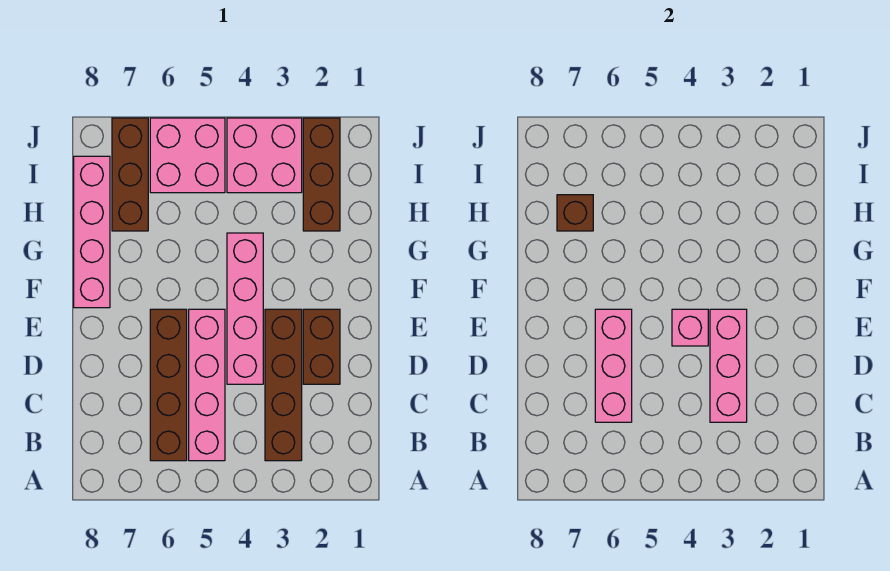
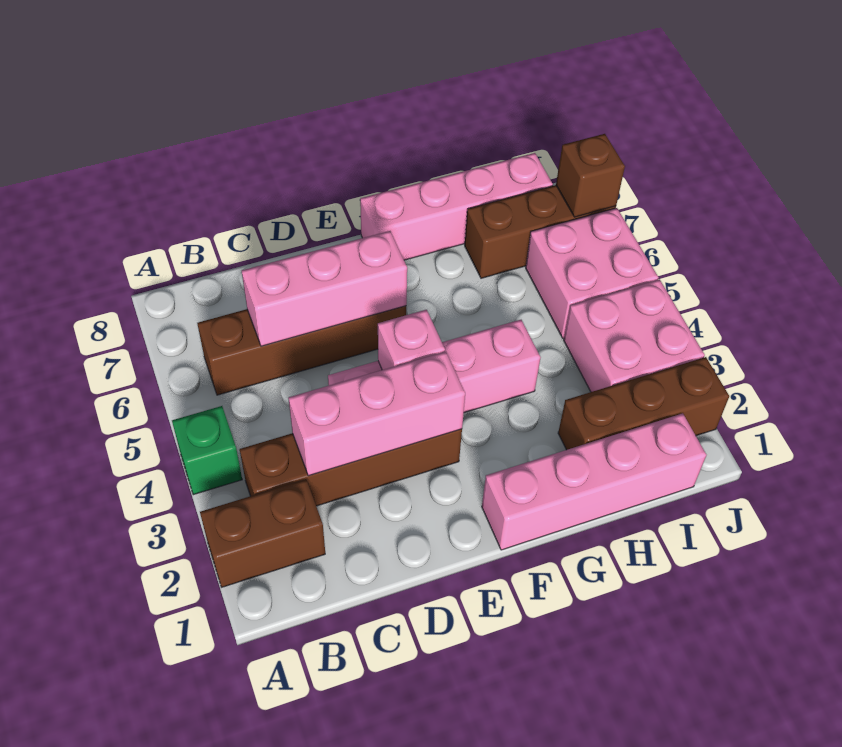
none -> green brick A4 level 1
pink brick B5:E5 level 1 -> pink brick F1:I1 level 1
brown brick D2:E2 level 1 -> brown brick A2:B2 level 1
brown brick H7 level 2 -> brown brick J7 level 2

